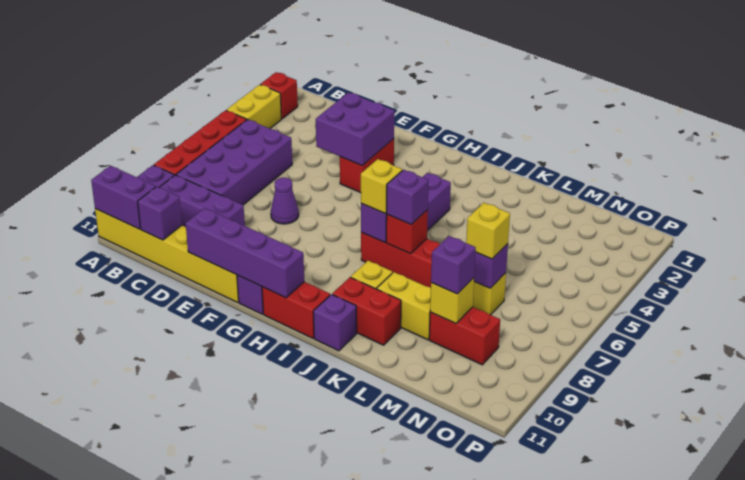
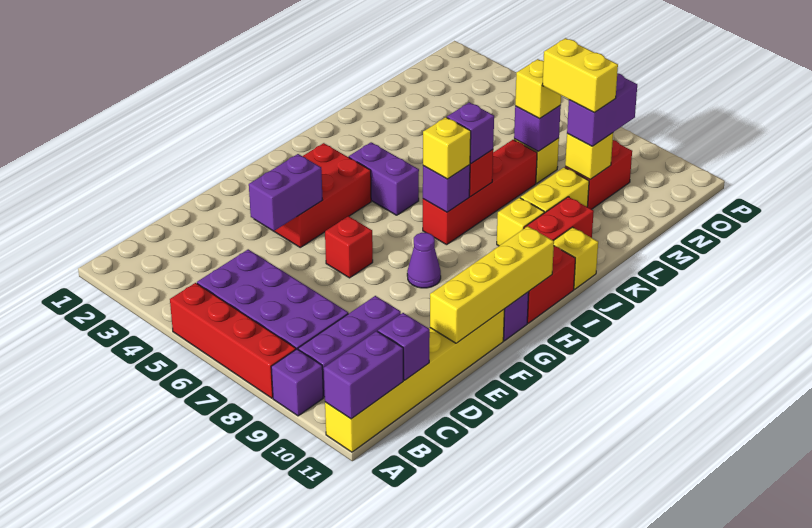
red brick A2 level 1 -> red brick F6 level 1
yellow brick A3:A4 level 1 -> yellow brick M8:M9 level 4
purple brick E3:F4 level 2 -> purple brick E4:F4 level 2
purple cone E7 level 1 -> purple cone G8 level 1
purple brick E11:H11 level 2 -> yellow brick E11:H11 level 2
red brick F3:F4 level 1 -> red brick F3:H4 level 1
purple brick J11 level 1 -> yellow brick J11 level 1
purple brick M9 level 3 -> purple brick M9:N9 level 3

